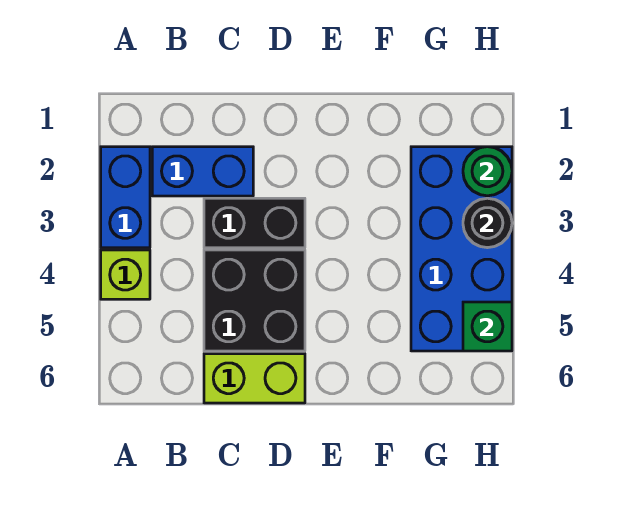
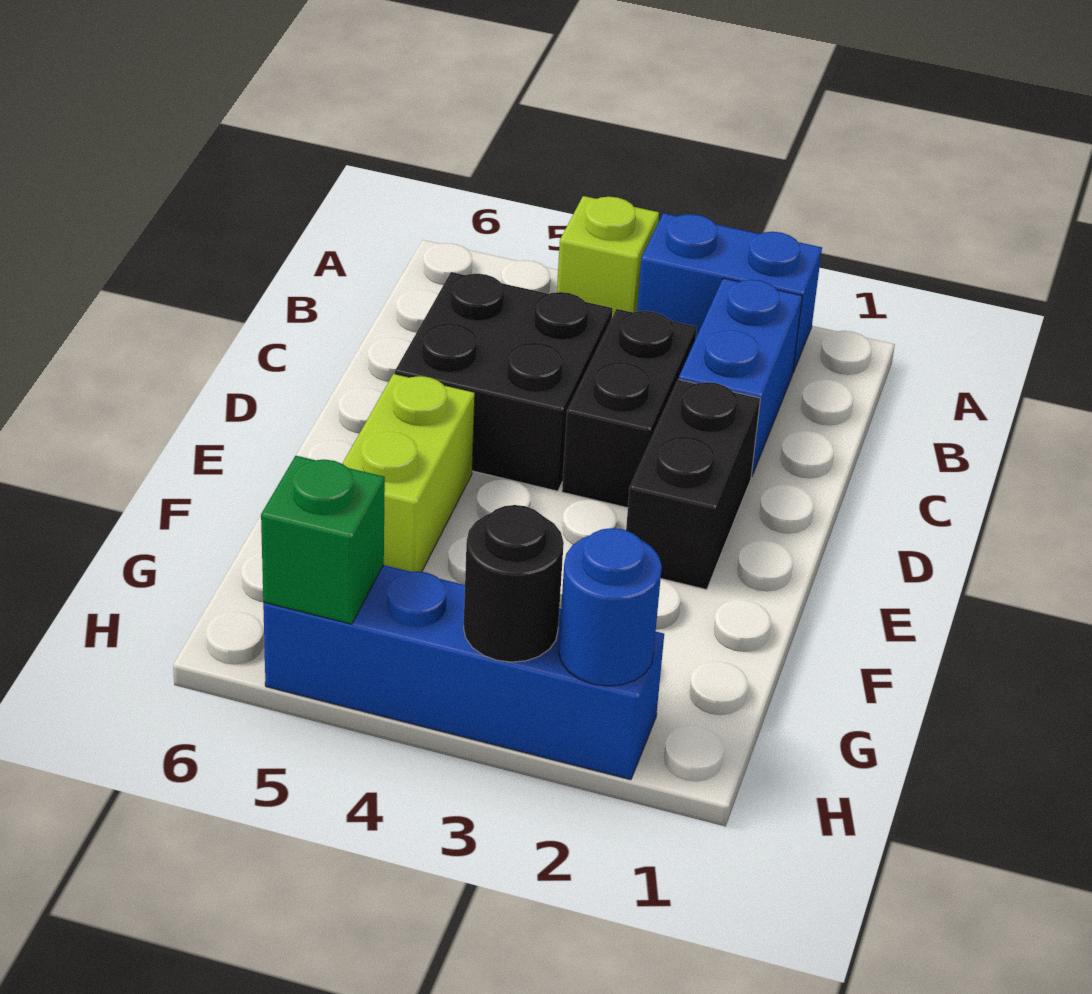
lime brick C6:D6 level 1 -> lime brick E5:F5 level 1
none -> black brick D2:E2 level 1
blue brick G2:H5 level 1 -> blue brick H2:H5 level 1
green round brick H2 level 2 -> blue round brick H2 level 2

